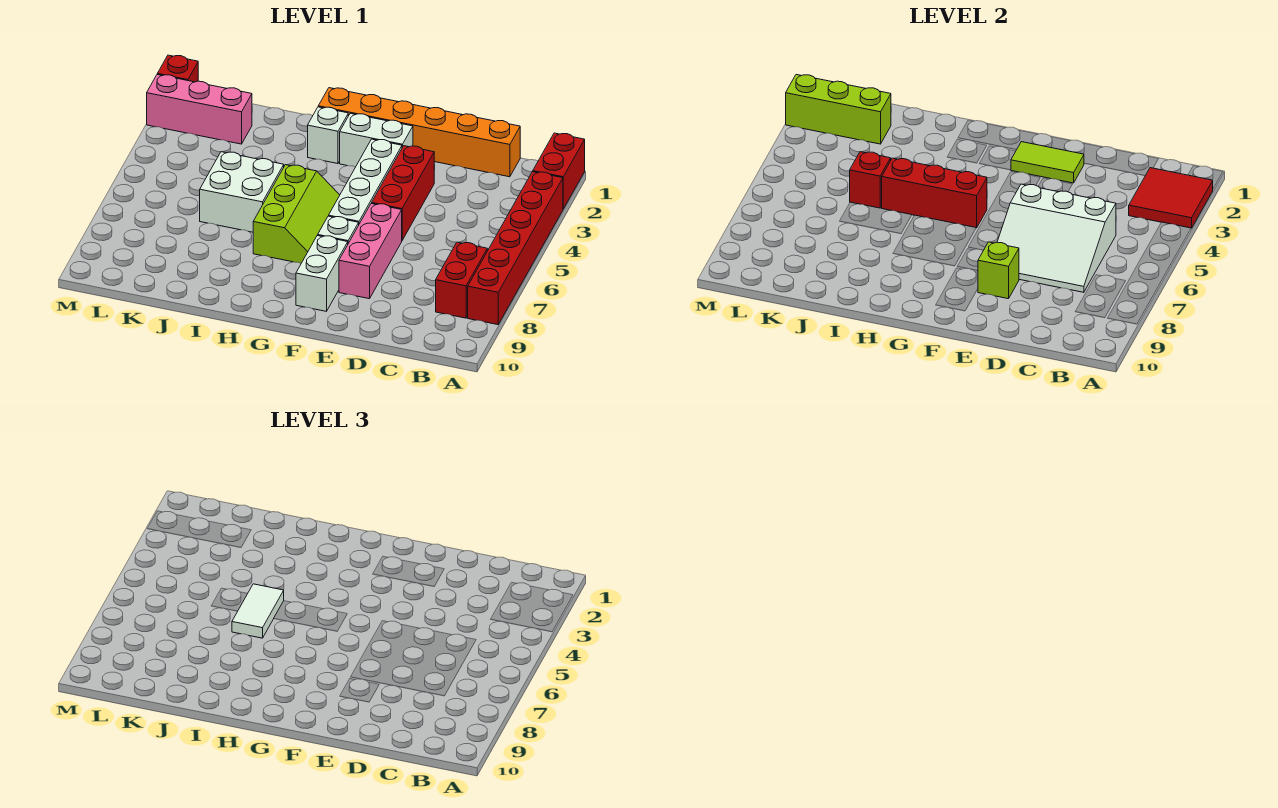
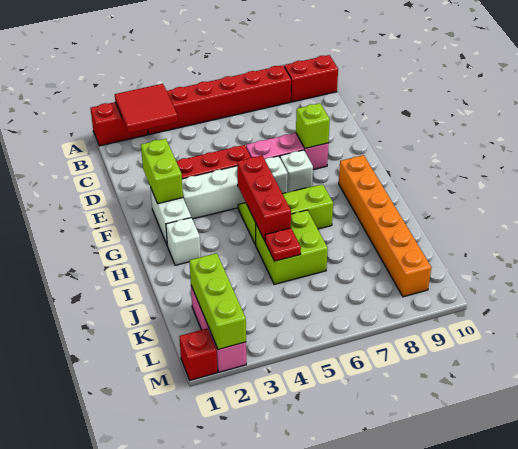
red brick B7:B8 level 1 -> red brick A9:A10 level 1
orange brick C1:H1 level 1 -> orange brick G9:L9 level 1
white slope C5:E7 level 2 top 5 -> none
lime tile E2:F2 level 2 -> lime brick E2:F2 level 2
white brick F8:F9 level 1 -> none
white brick I5:J6 level 1 -> lime brick I5:J6 level 1
white tile I5:I6 level 3 -> none
red brick J5 level 2 -> red plate J5 level 2

